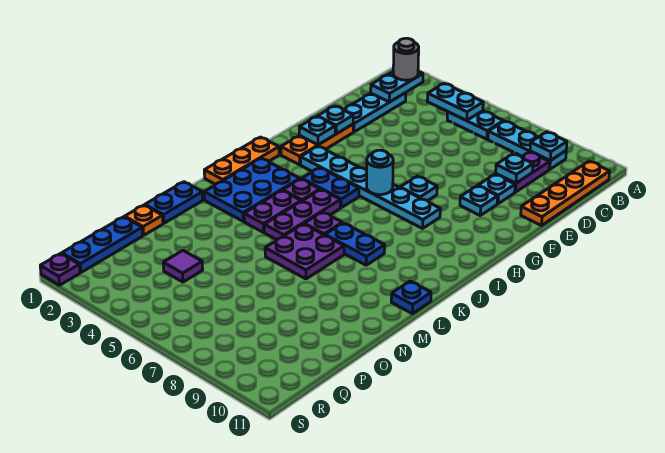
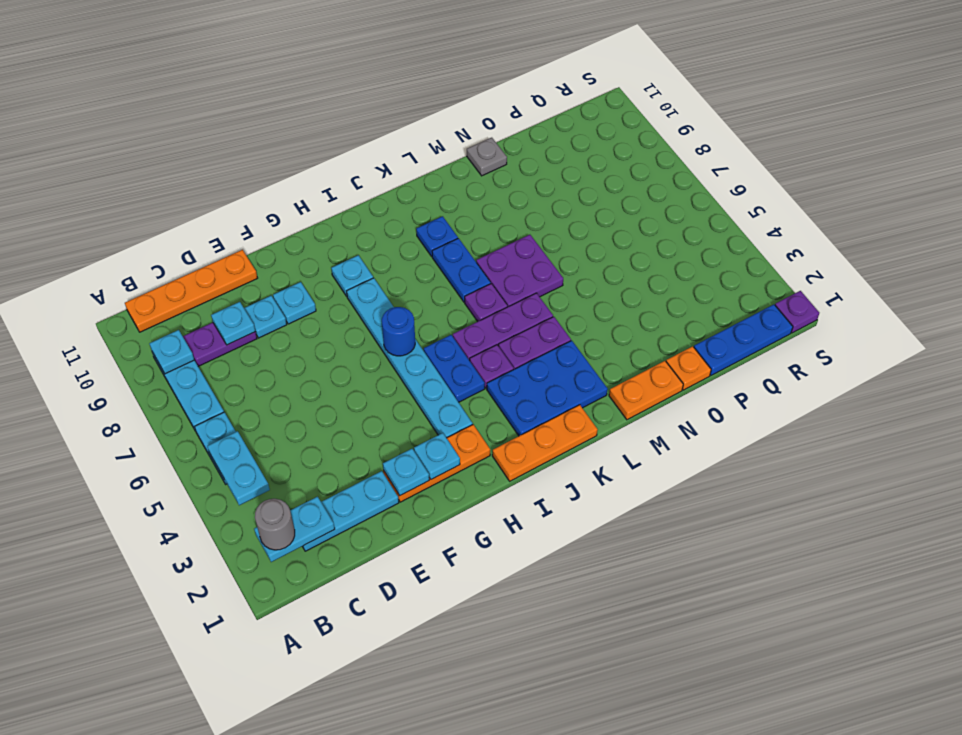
cyan plate G7 level 1 -> cyan plate H9 level 1
cyan round brick H6 level 2 -> blue round brick H6 level 2
blue plate L11 level 1 -> blue plate K9 level 1
blue plate M1:N1 level 1 -> orange plate M1:N1 level 1
none -> grey plate N11 level 1
purple tile P4 level 1 -> none

